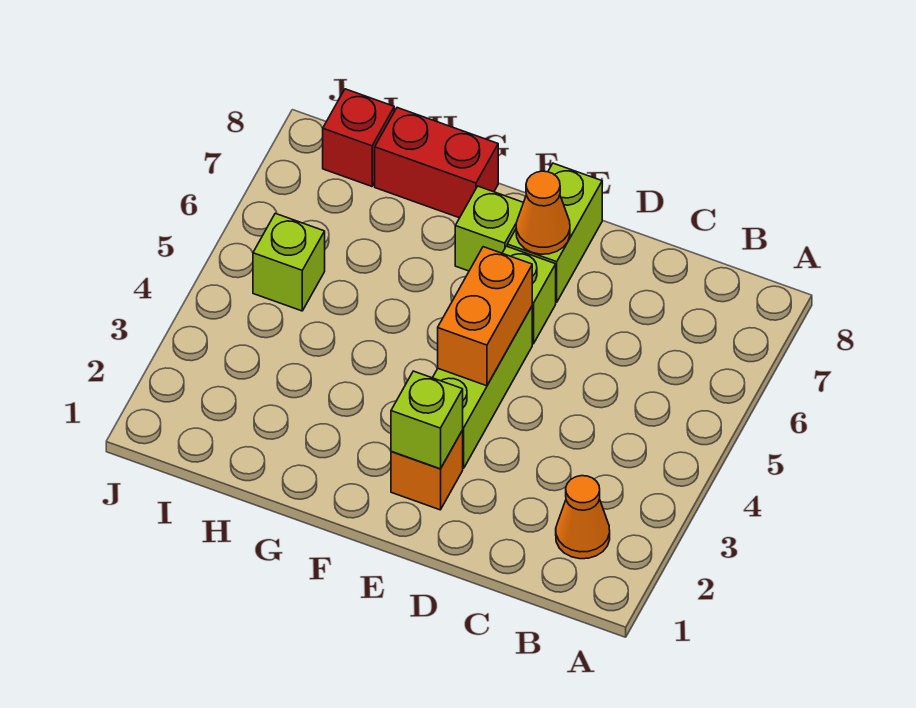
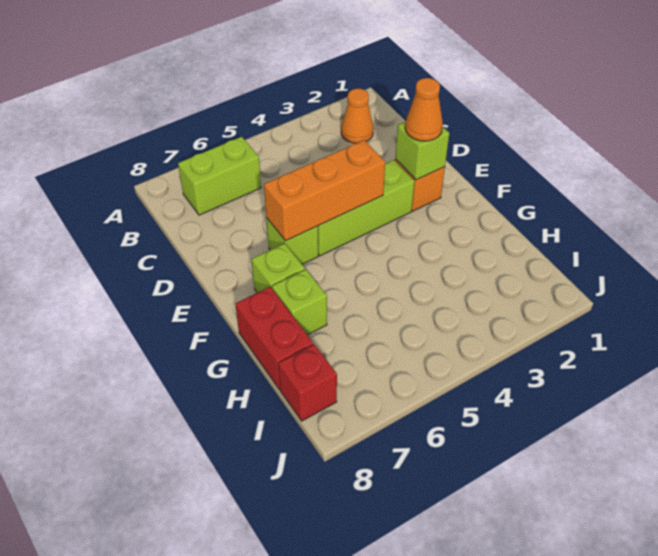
orange brick E4:E5 level 2 -> orange brick E4:E6 level 2
lime brick E7:E8 level 1 -> lime brick B6:B7 level 1
orange cone E7 level 2 -> orange cone E2 level 3
lime brick I5 level 1 -> lime brick G7 level 1

